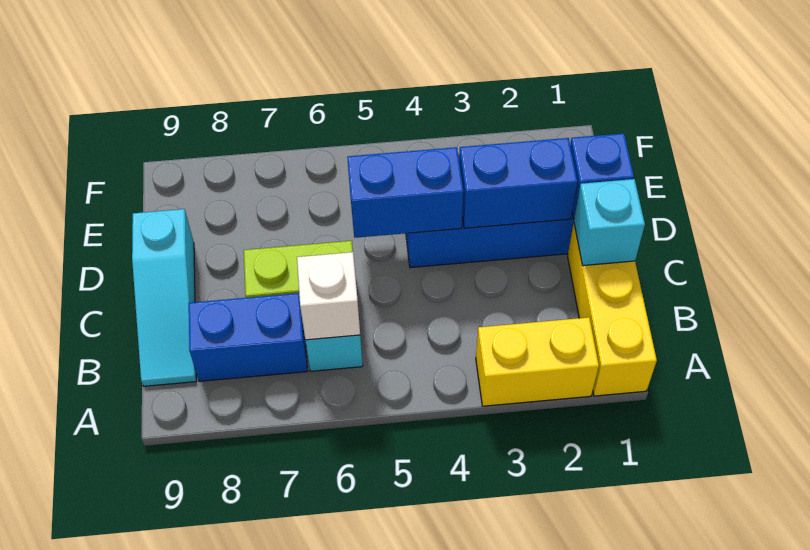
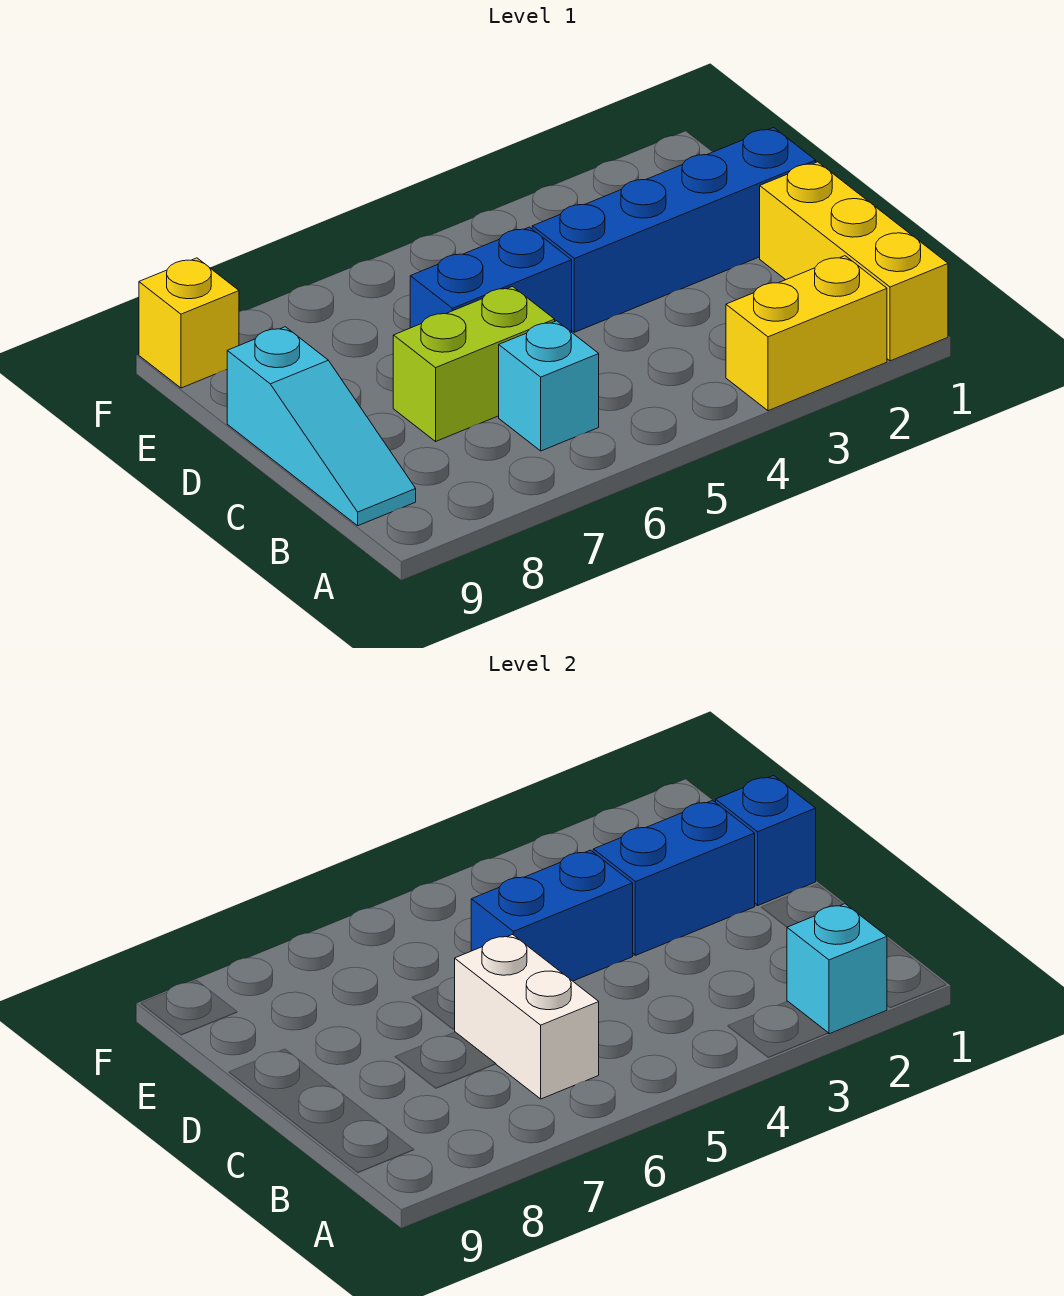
white brick B6 level 2 -> white brick B6:C6 level 2
blue brick B7:B8 level 1 -> blue brick D5:D6 level 1
cyan brick C1 level 2 -> cyan brick A2 level 2
none -> yellow brick F9 level 1

